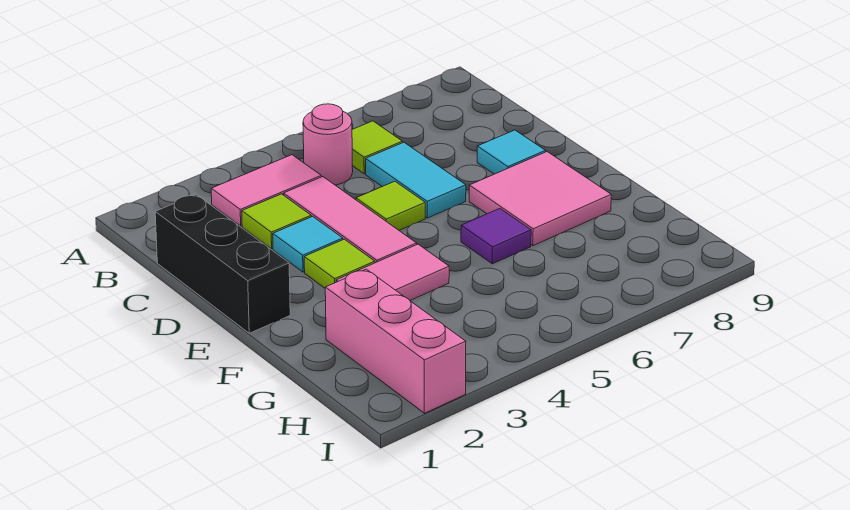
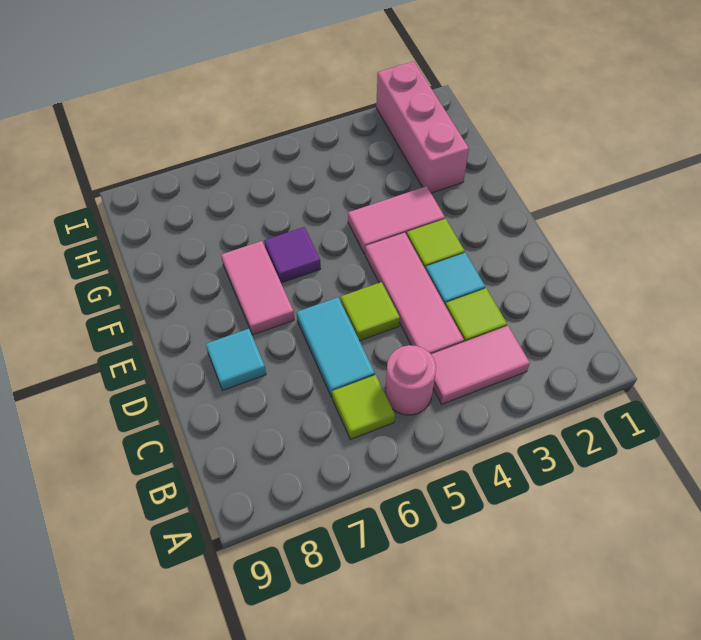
black brick C1:E1 level 1 -> none
pink tile E7:F8 level 1 -> pink tile E7:F7 level 1

